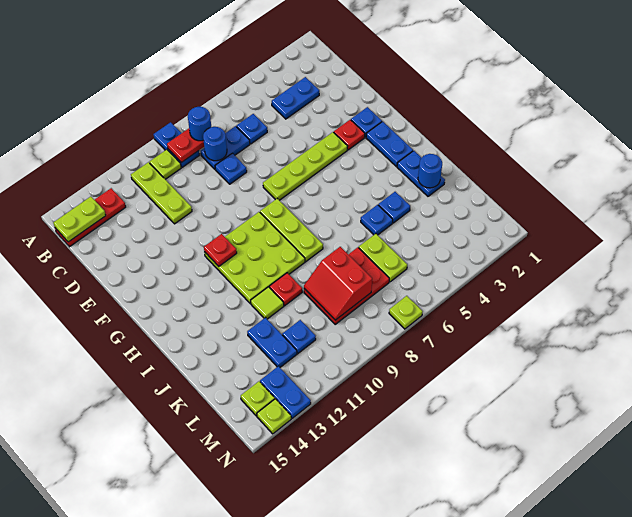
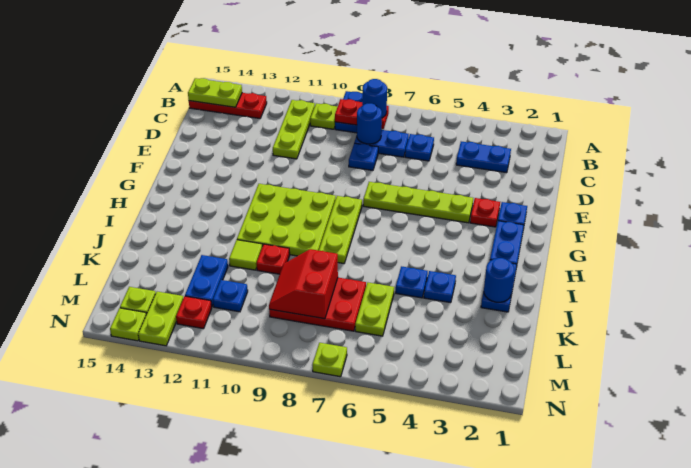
red plate G11 level 2 -> red plate M12 level 1
blue plate M13:N13 level 1 -> lime plate M13:N13 level 1

